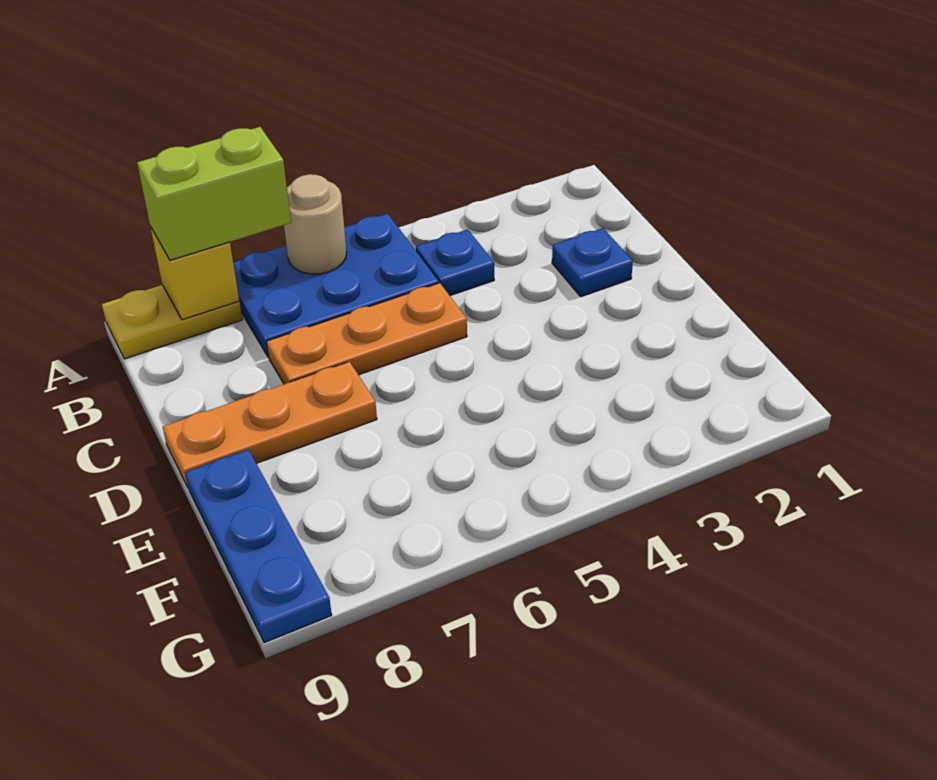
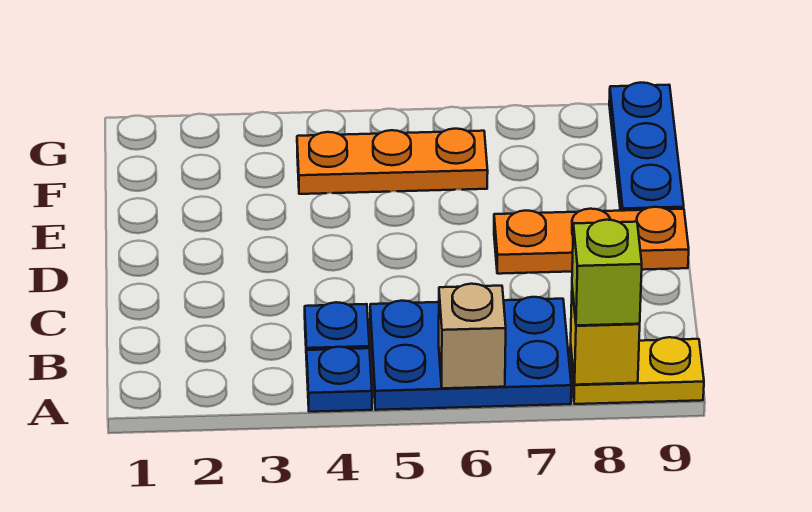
tan round brick A6 level 2 -> tan brick A6 level 2
lime brick A7:A8 level 3 -> lime brick A8 level 3
blue plate C2 level 1 -> blue plate A4 level 1
orange plate C5:C7 level 1 -> orange plate F4:F6 level 1

